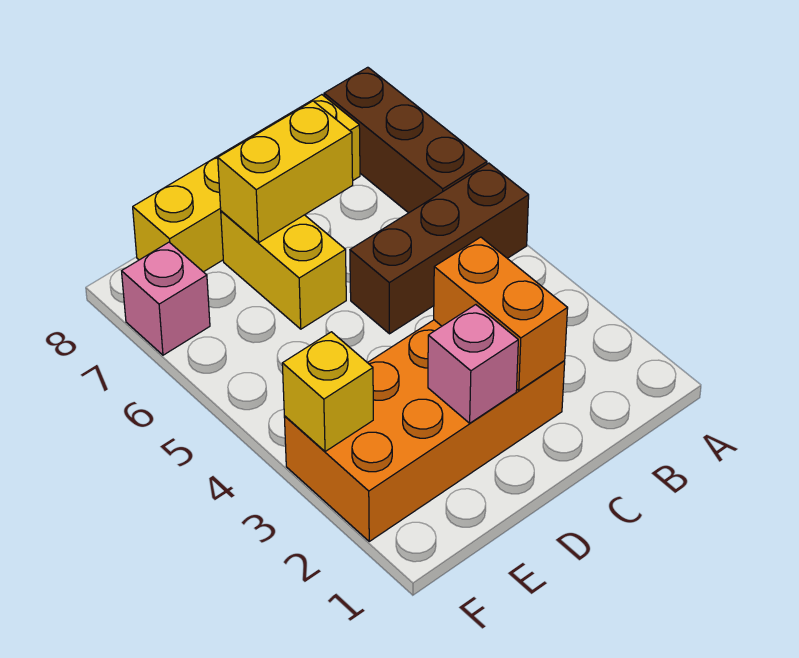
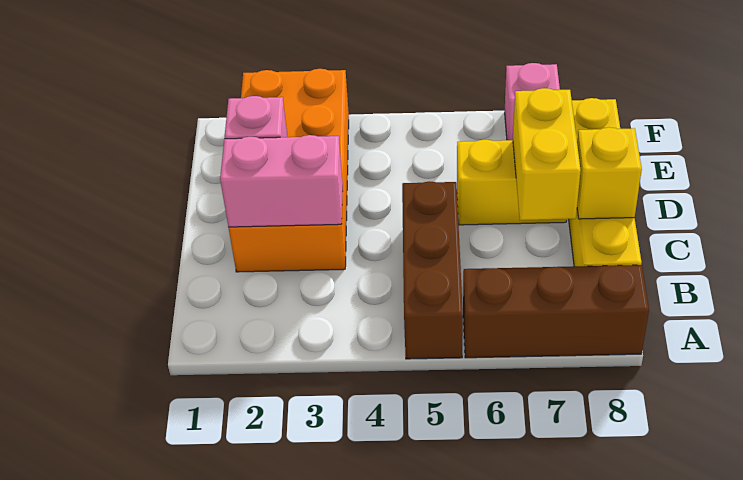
orange brick C2:C3 level 2 -> pink brick C2:C3 level 2
yellow brick F3 level 2 -> yellow brick C8 level 2

